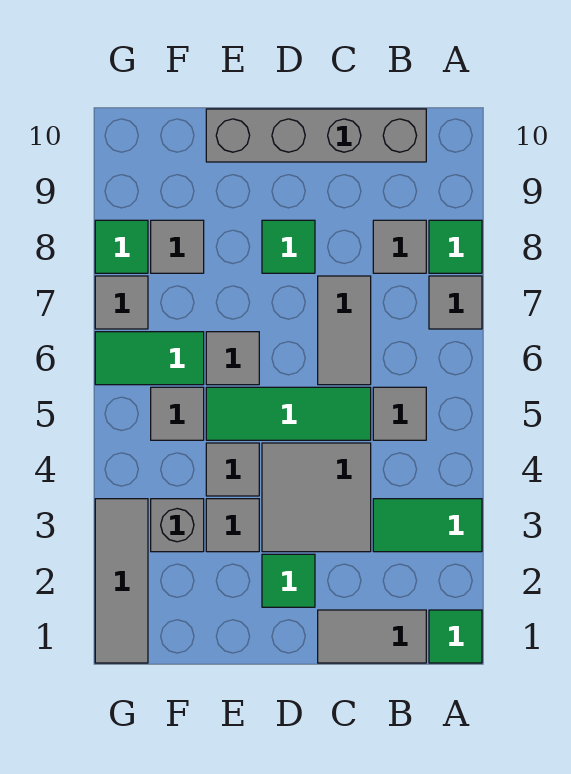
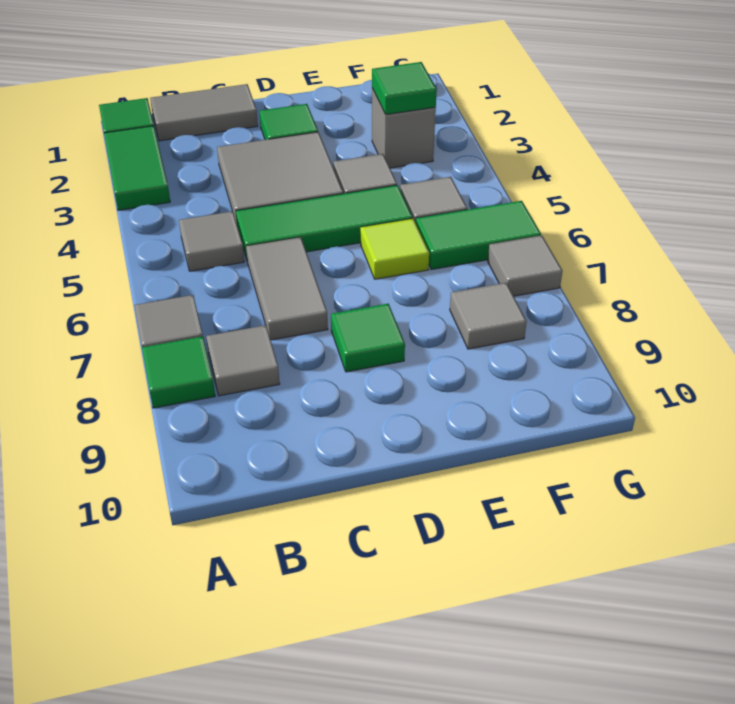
green tile A3:B3 level 1 -> green tile A2:A3 level 1
grey brick B10:E10 level 1 -> none
grey tile E3 level 1 -> none
grey tile E6 level 1 -> lime tile E6 level 1
grey tile G1:G3 level 1 -> none
green tile G8 level 1 -> green tile F3 level 2

